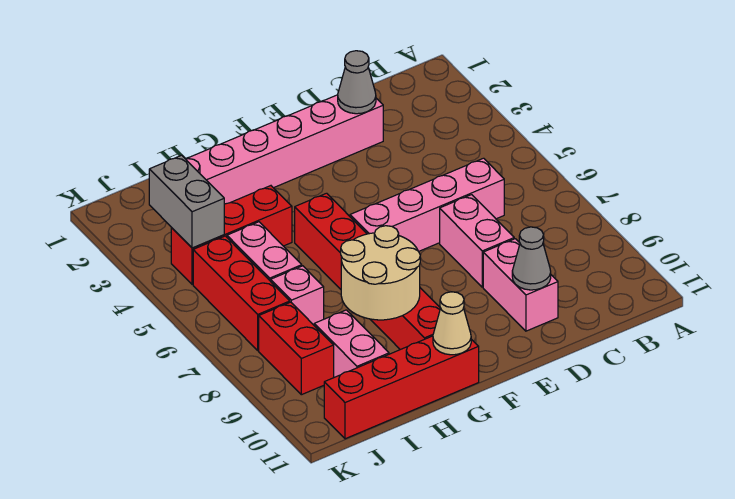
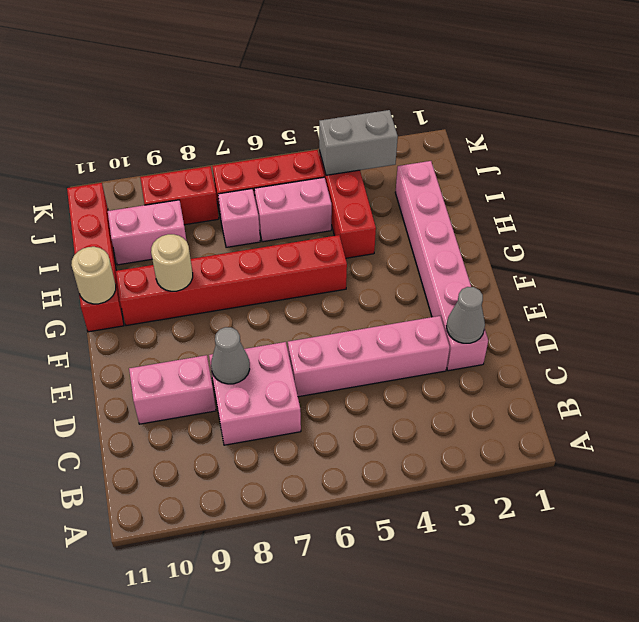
pink brick C6:F6 level 1 -> pink brick D3:D6 level 1
pink brick D7:D8 level 1 -> pink brick C7:D8 level 1
grey cone D10 level 2 -> grey cone D8 level 2
tan round brick G8:H9 level 2 -> tan round brick G9 level 2
tan cone G11 level 2 -> tan round brick G11 level 2

